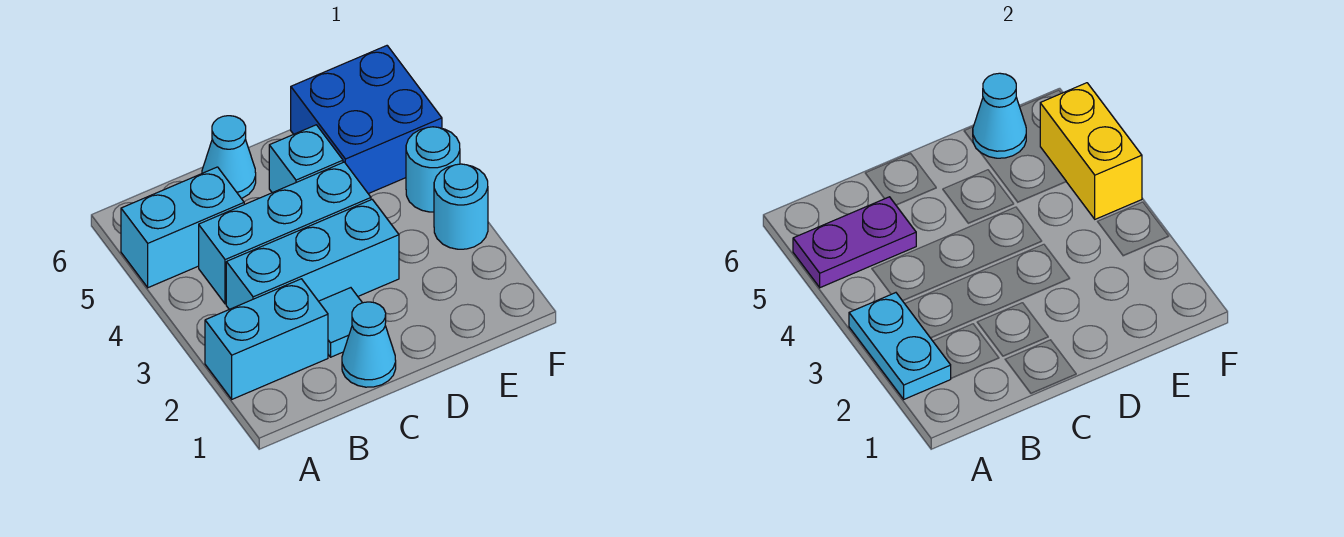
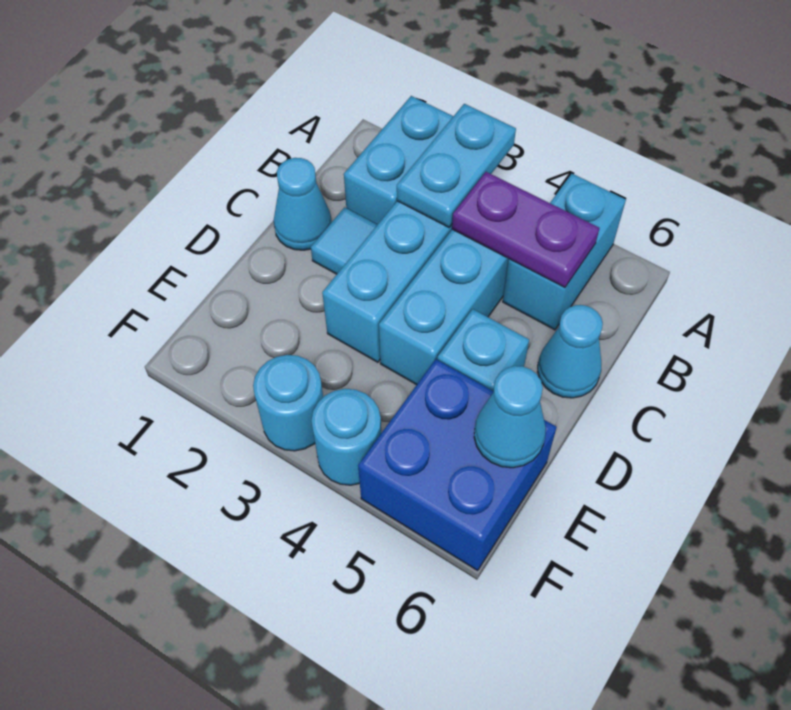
cyan plate A2:A3 level 2 -> cyan plate A3:B3 level 2
purple plate A5:B5 level 2 -> purple plate B4:B5 level 2
yellow brick F4:F5 level 2 -> none

